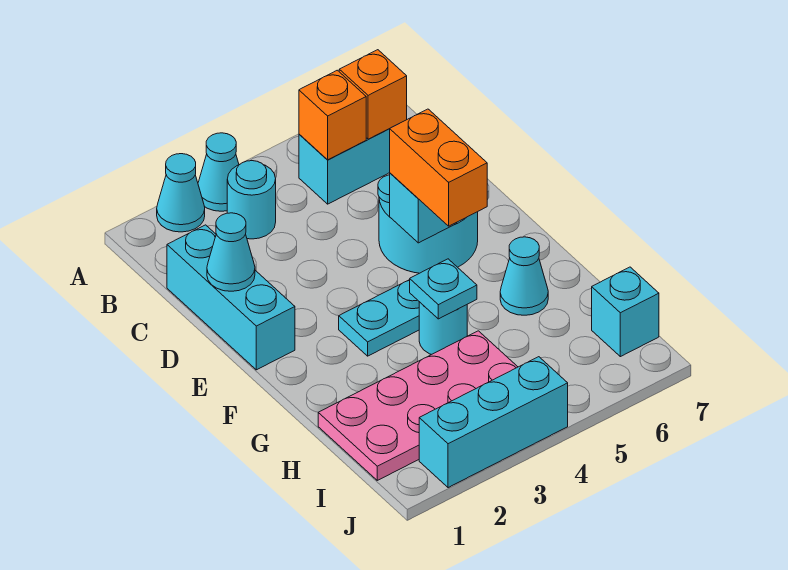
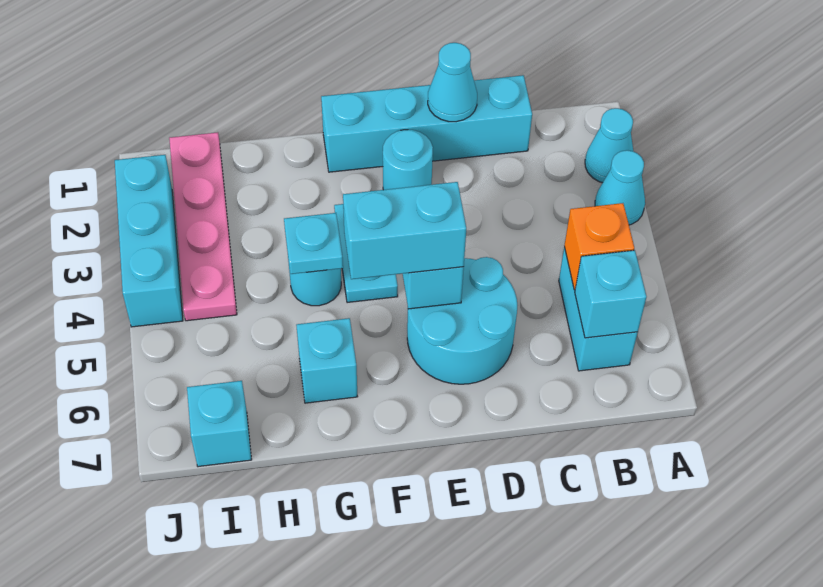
cyan round brick B3 level 1 -> cyan round brick E2 level 1
orange brick B6 level 2 -> cyan brick B6 level 2
cyan brick C1:E1 level 1 -> cyan brick C1:F1 level 1
orange brick E5:F5 level 3 -> cyan brick E5:F5 level 3
cyan cone G6 level 1 -> cyan brick G6 level 1
pink plate H1:I4 level 1 -> pink plate I1:I4 level 1

